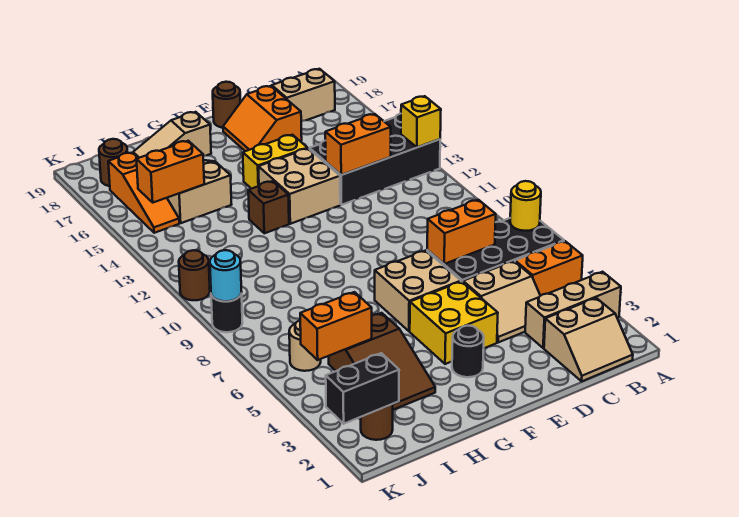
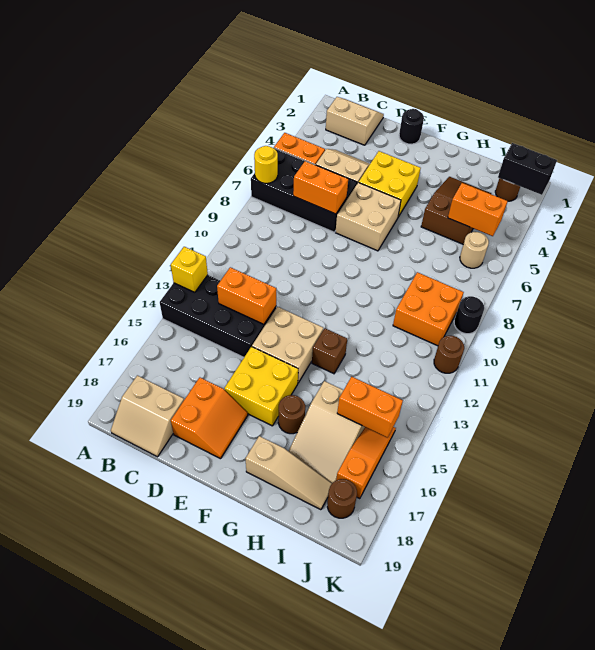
tan brick A3:C3 level 1 -> none
yellow brick E15:F15 level 1 -> yellow brick E15:F16 level 1
brown round brick E19 level 1 -> brown round brick G16 level 1
black round brick F3 level 1 -> black round brick E1 level 1
none -> orange brick I9:J10 level 1
cyan round brick K9 level 2 -> none

